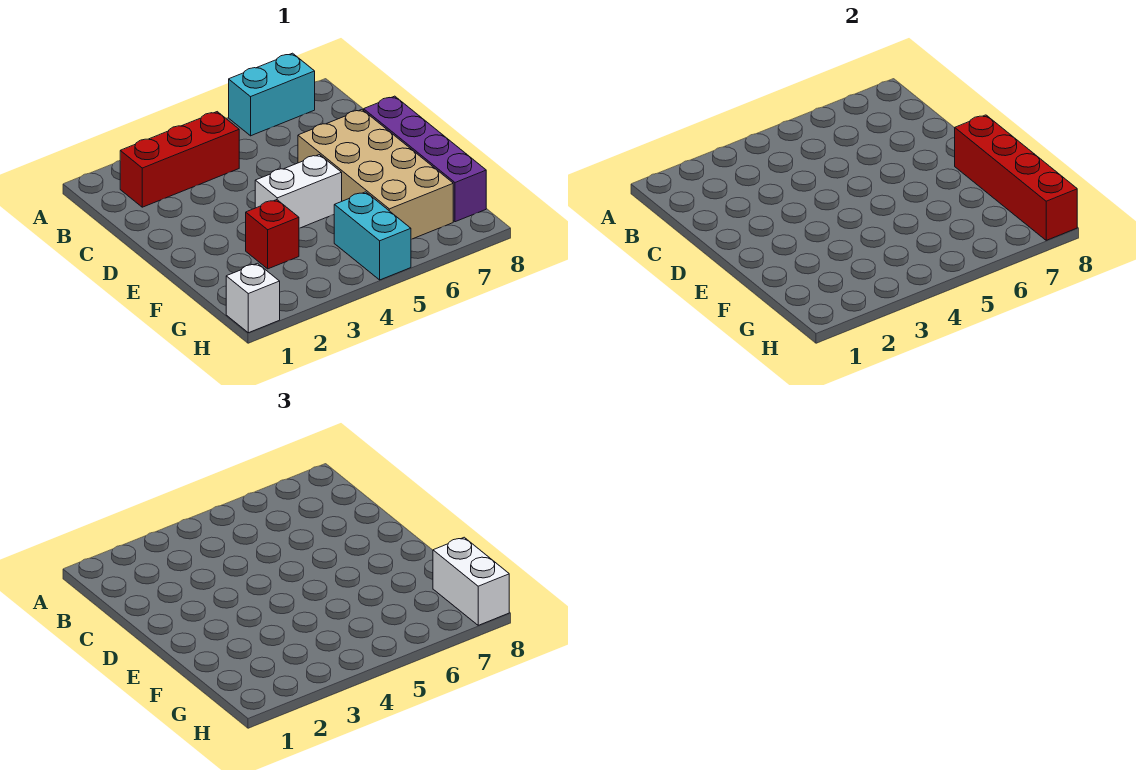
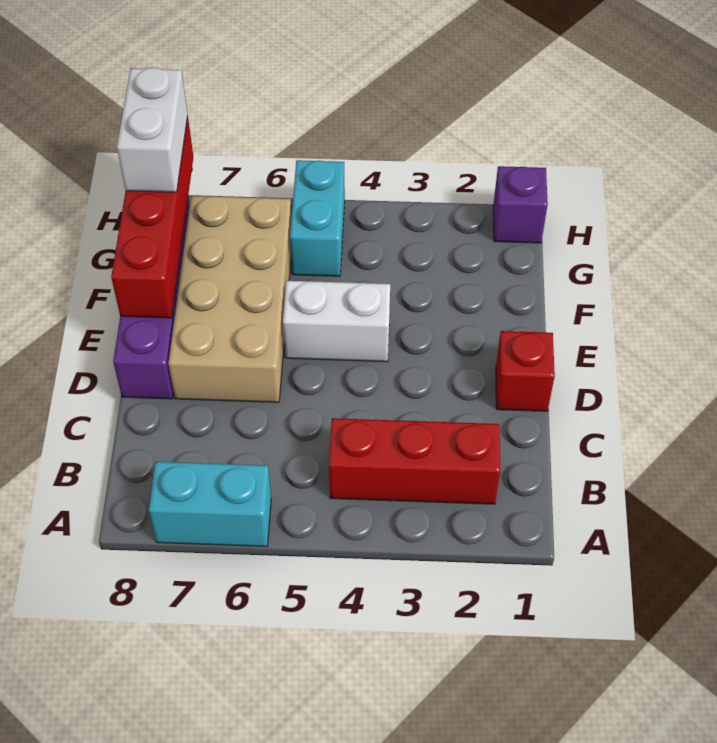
red brick F3 level 1 -> red brick D1 level 1
white brick H1 level 1 -> purple brick H1 level 1

